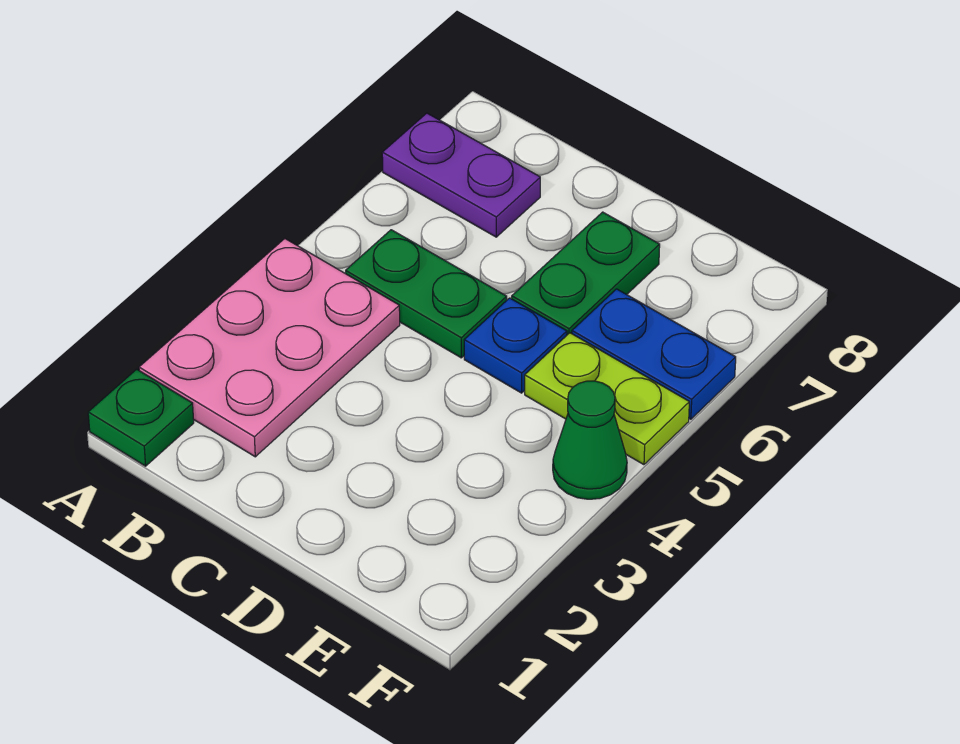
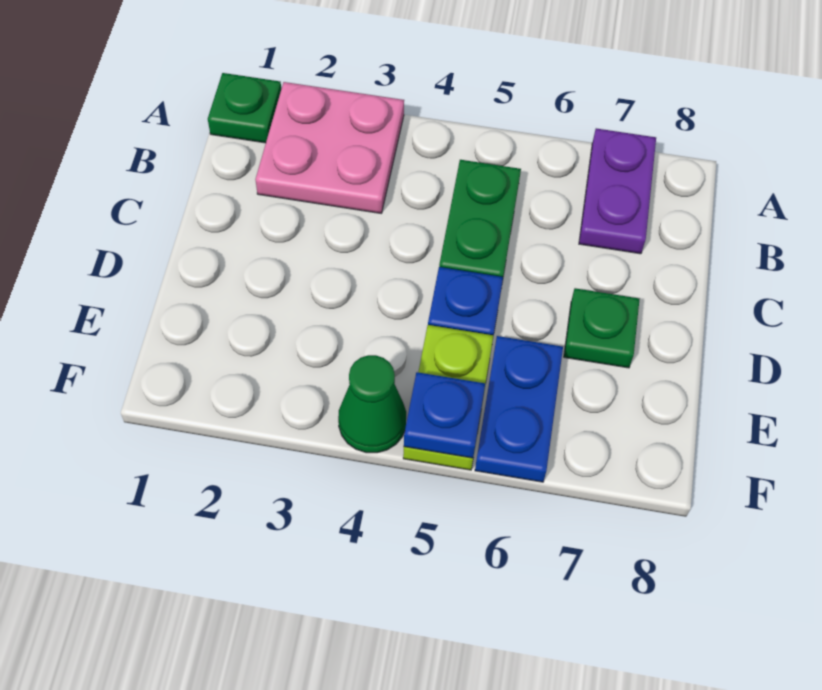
pink plate A2:B4 level 1 -> pink plate A2:B3 level 1
green plate D6:D7 level 1 -> green plate D7 level 1
none -> blue plate F5 level 2

